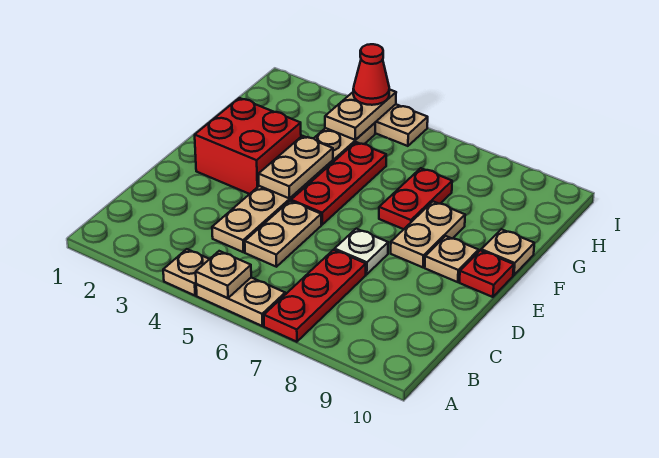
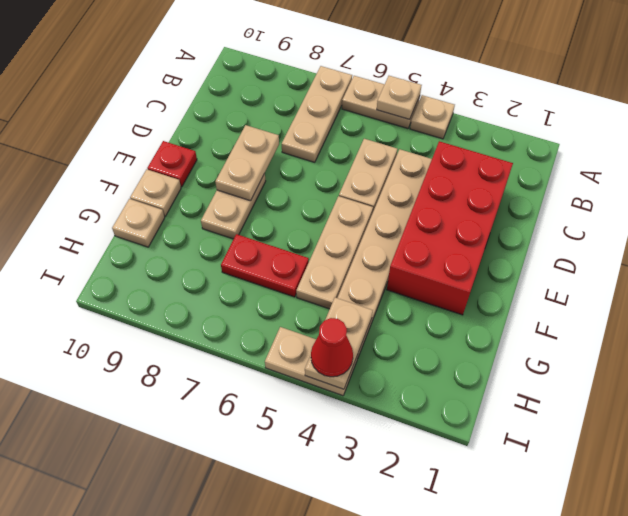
red plate A7:C7 level 1 -> tan plate A7:C7 level 1
white plate D7 level 1 -> none
red brick E2:F3 level 1 -> red brick C2:F3 level 1
tan plate E4:F4 level 2 -> tan plate D8:E8 level 2
red plate E5:G5 level 1 -> tan plate E5:G5 level 1
tan plate E9 level 1 -> tan plate G10 level 1
red plate F7:G7 level 1 -> red plate G6:G7 level 1

